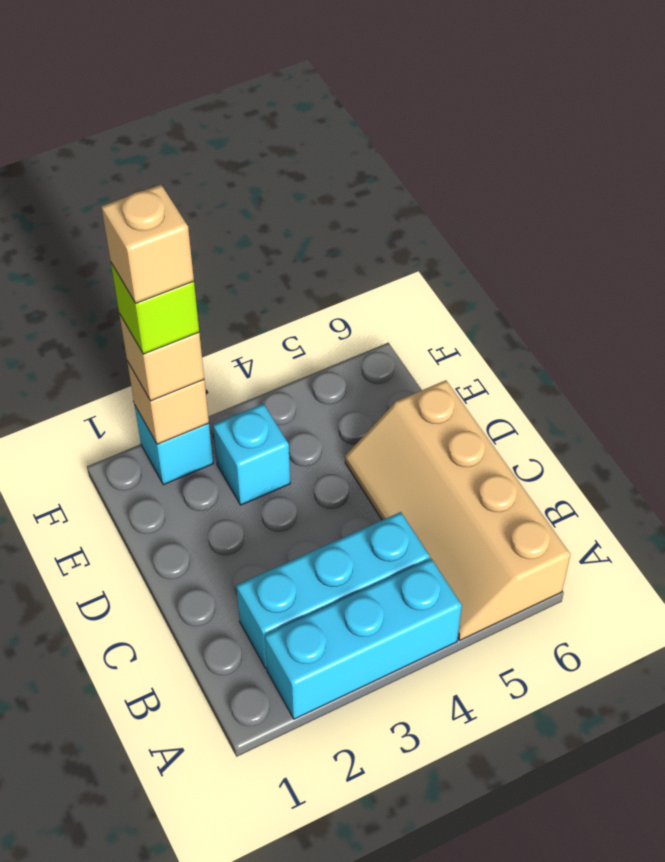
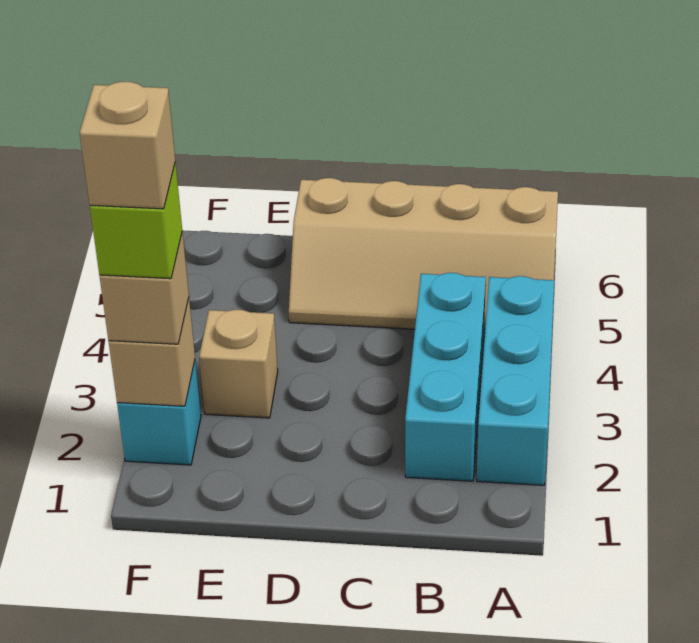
cyan brick E3 level 1 -> tan brick E3 level 1

